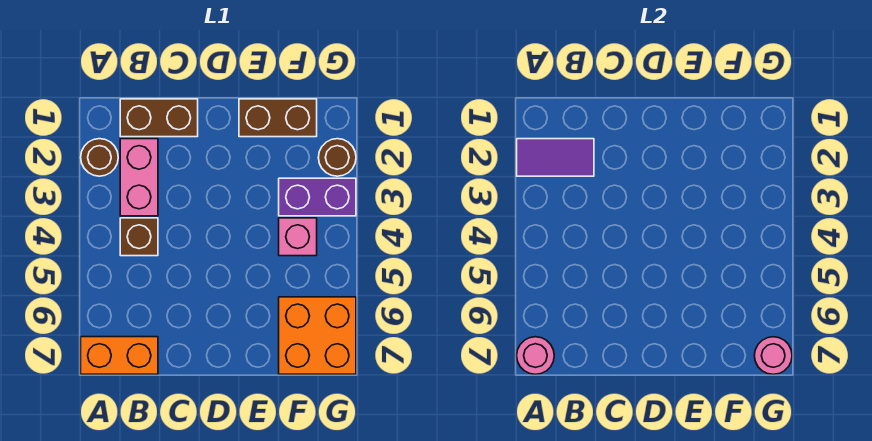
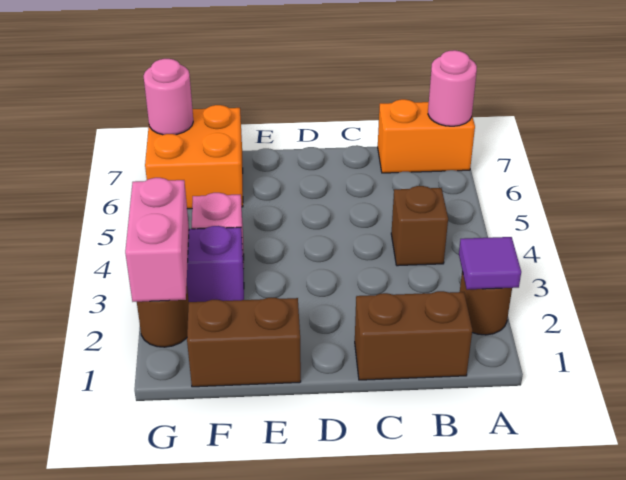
purple tile A2:B2 level 2 -> purple tile A2 level 2
pink brick B2:B3 level 1 -> pink brick G2:G3 level 2

